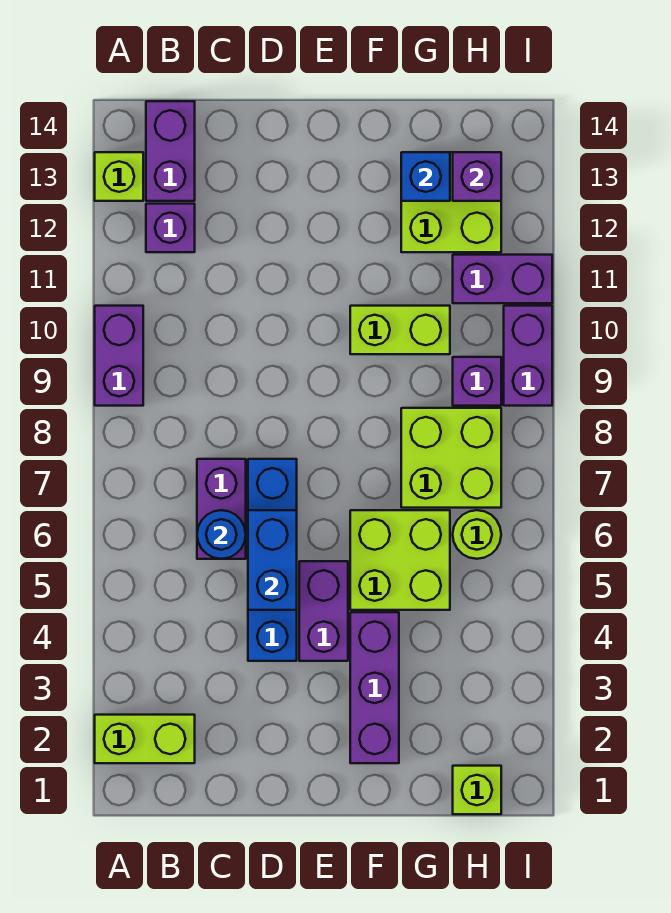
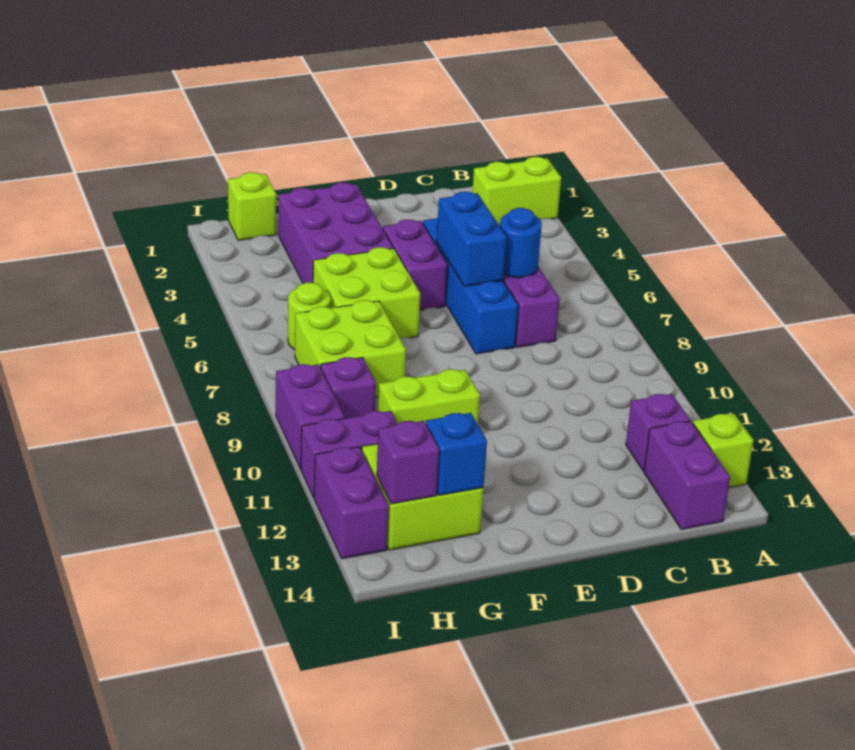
purple brick A9:A10 level 1 -> purple brick I12:I13 level 1
purple brick F2:F4 level 1 -> purple brick F2:G4 level 1

